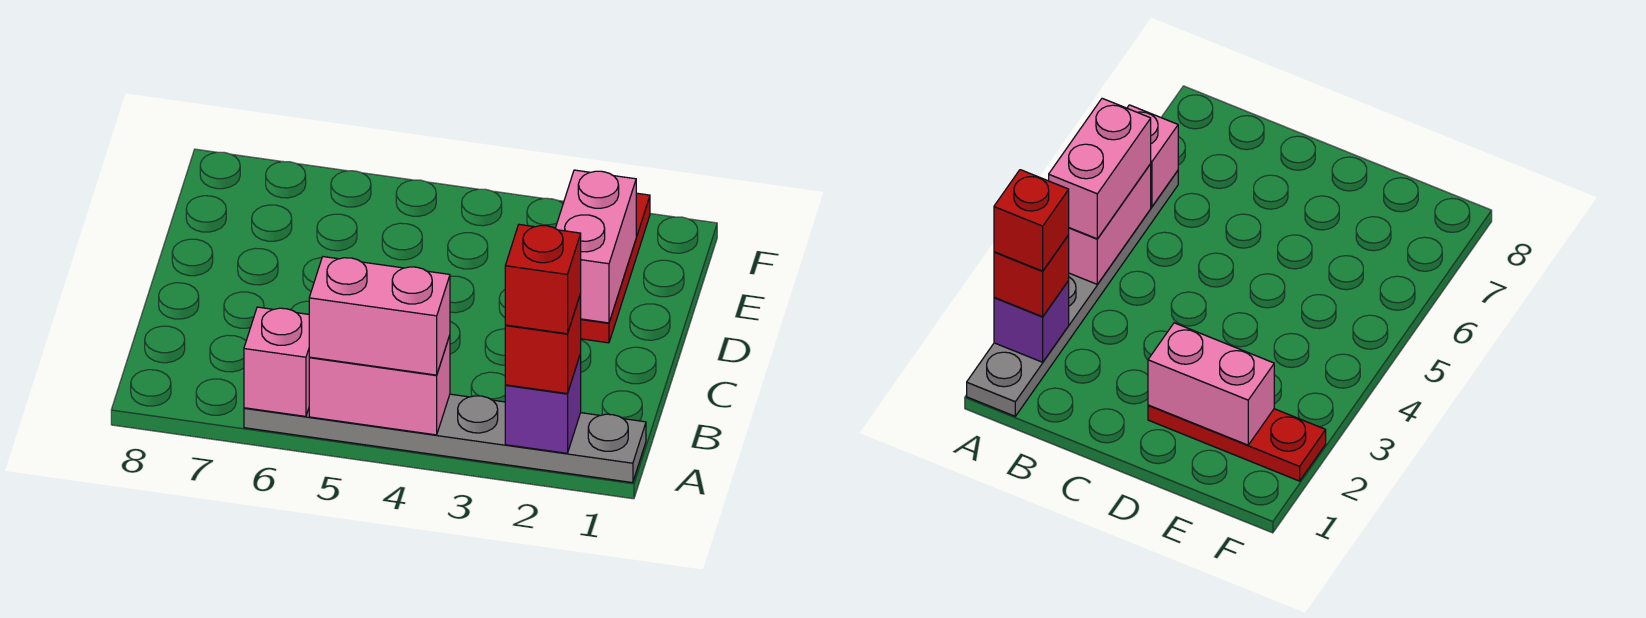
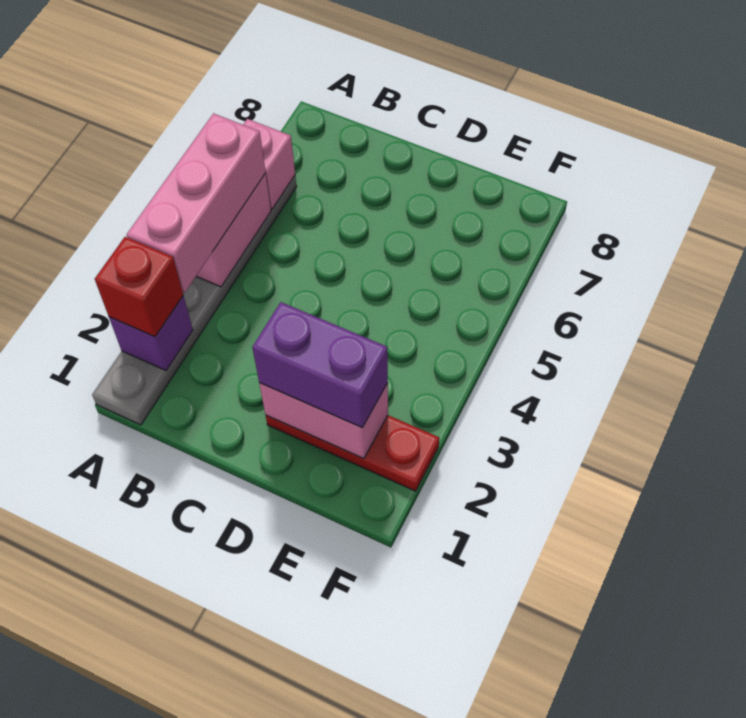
red brick A2 level 4 -> none
pink brick A4:A5 level 3 -> pink brick A3:A5 level 3
none -> purple brick D2:E2 level 3

